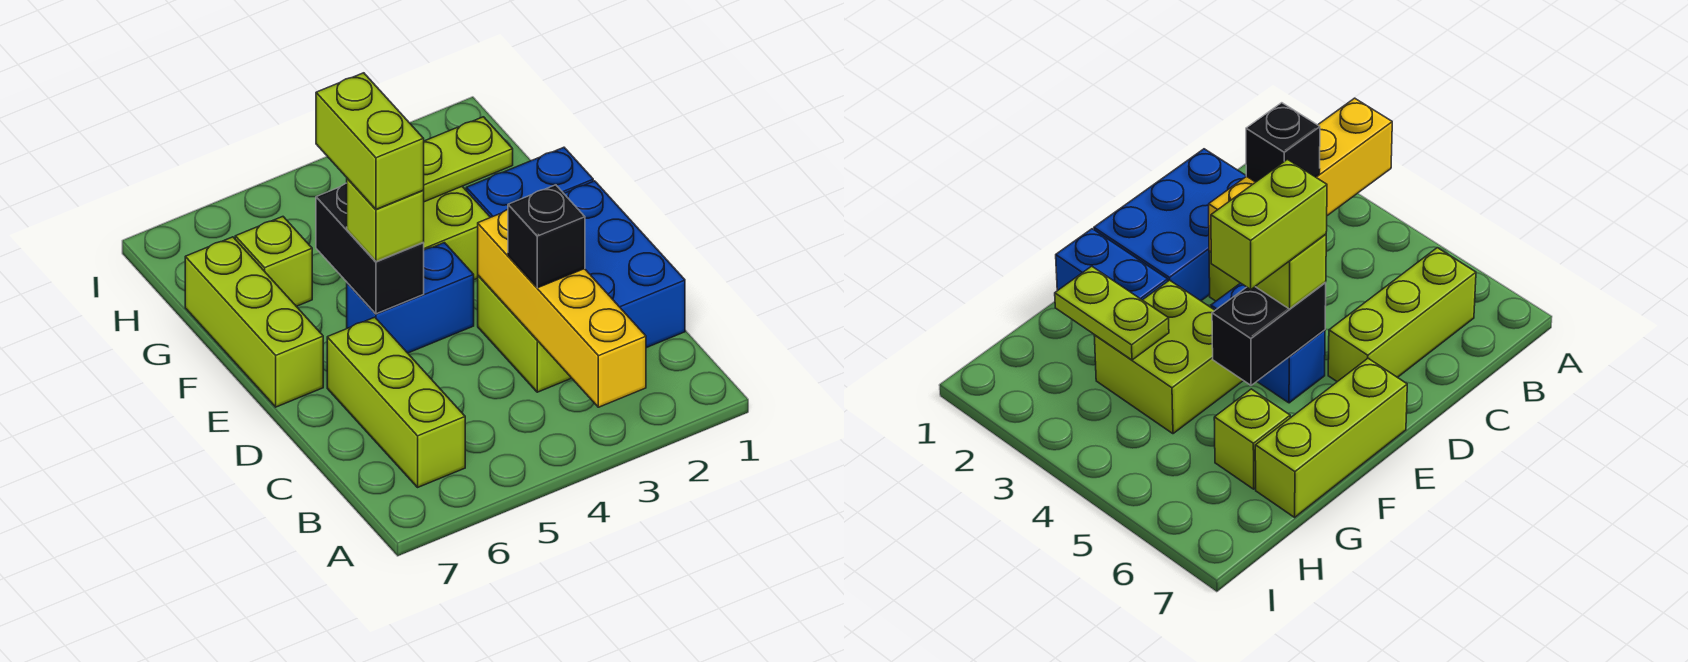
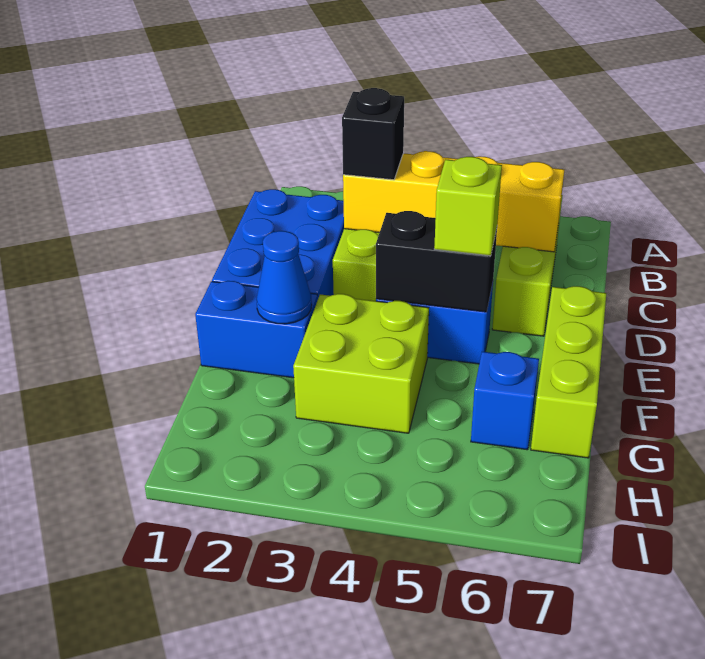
yellow brick A3:D3 level 2 -> yellow brick C3:C6 level 2
black brick E5:F5 level 2 -> black brick E4:E5 level 2
lime brick E5:F5 level 4 -> none
none -> blue cone F2 level 2
lime plate G2:G3 level 2 -> none
lime brick G6 level 1 -> blue brick G6 level 1

